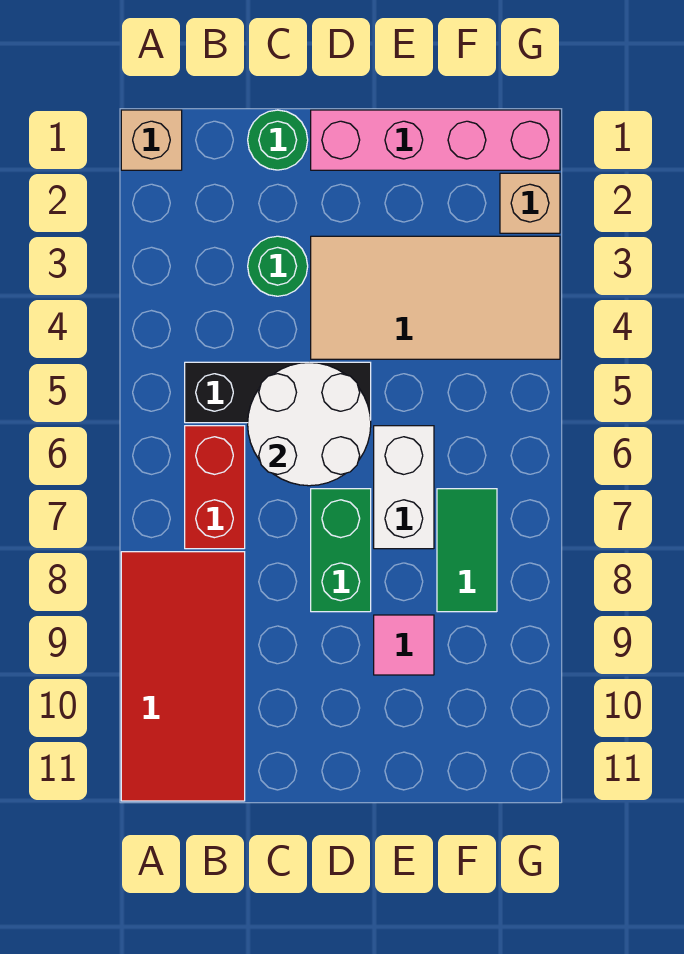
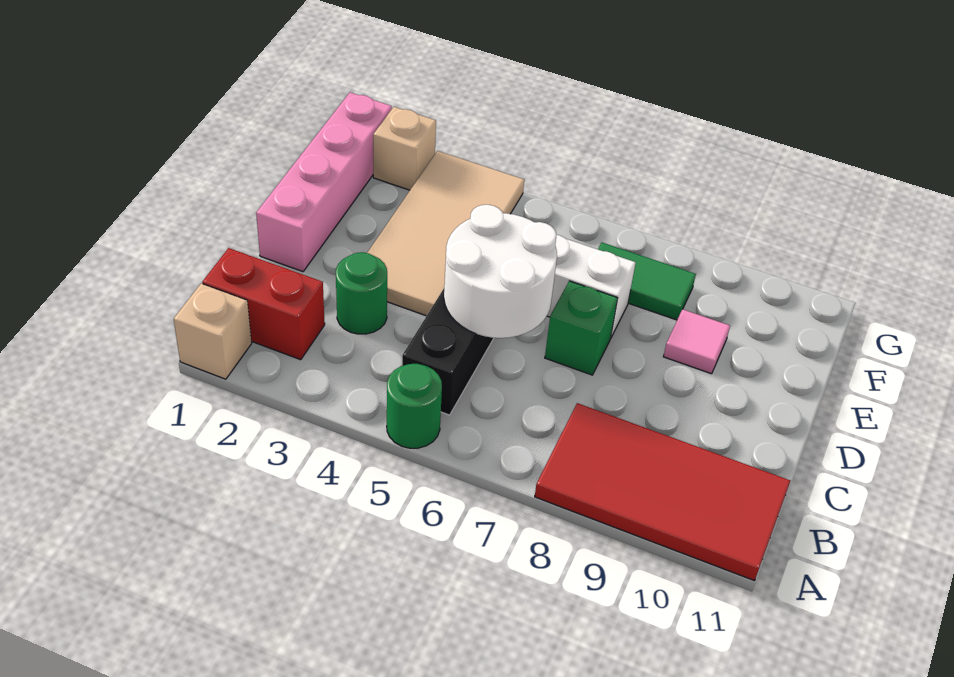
red brick B6:B7 level 1 -> red brick B1:B2 level 1
green round brick C1 level 1 -> green round brick A5 level 1
green brick D7:D8 level 1 -> green brick D7 level 1

